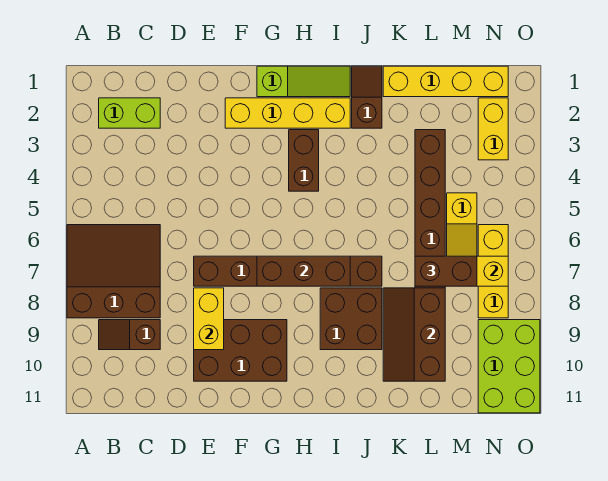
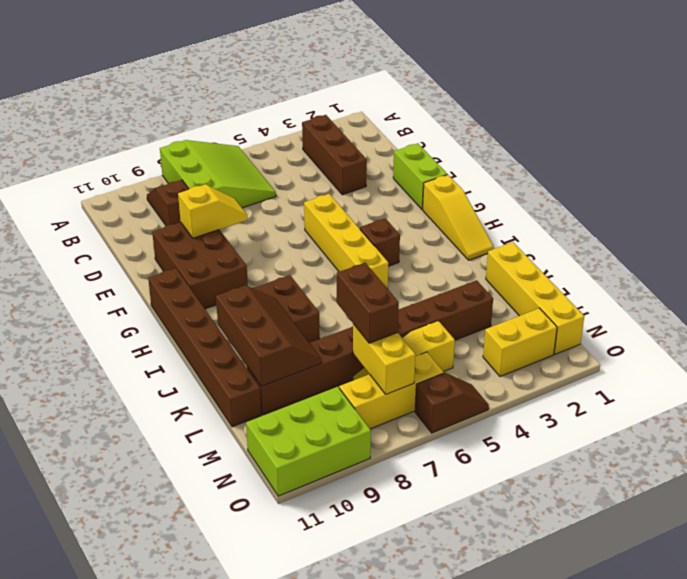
brown slope A6:C8 level 1 top 8 -> lime slope A6:C8 level 1 top 8
lime brick B2:C2 level 1 -> lime brick E1:F1 level 1
brown brick E7:J7 level 1 -> brown brick G11:L11 level 1
yellow brick E8:E9 level 2 -> yellow slope E8:E9 level 2 top 9
yellow brick F2:I2 level 1 -> yellow brick F5:I5 level 1
lime slope G1:I1 level 1 top G -> yellow slope G1:I1 level 1 top G
brown brick G7:I7 level 2 -> brown brick B3:D3 level 1
brown brick H3:H4 level 1 -> brown brick H4 level 1
brown slope J1:J2 level 1 top 2 -> brown slope O5:O6 level 1 top 6
brown slope K8:L10 level 2 top L -> brown slope J9:L10 level 2 top 10

